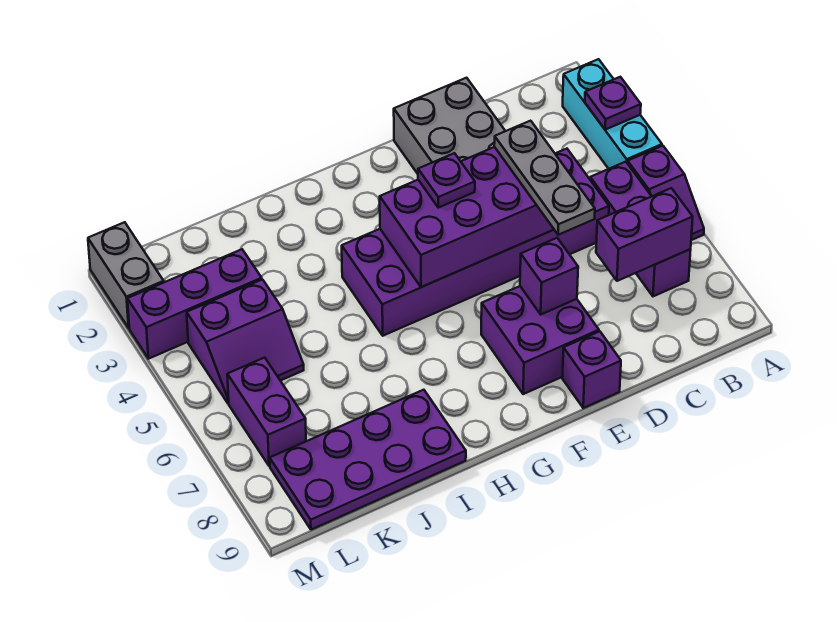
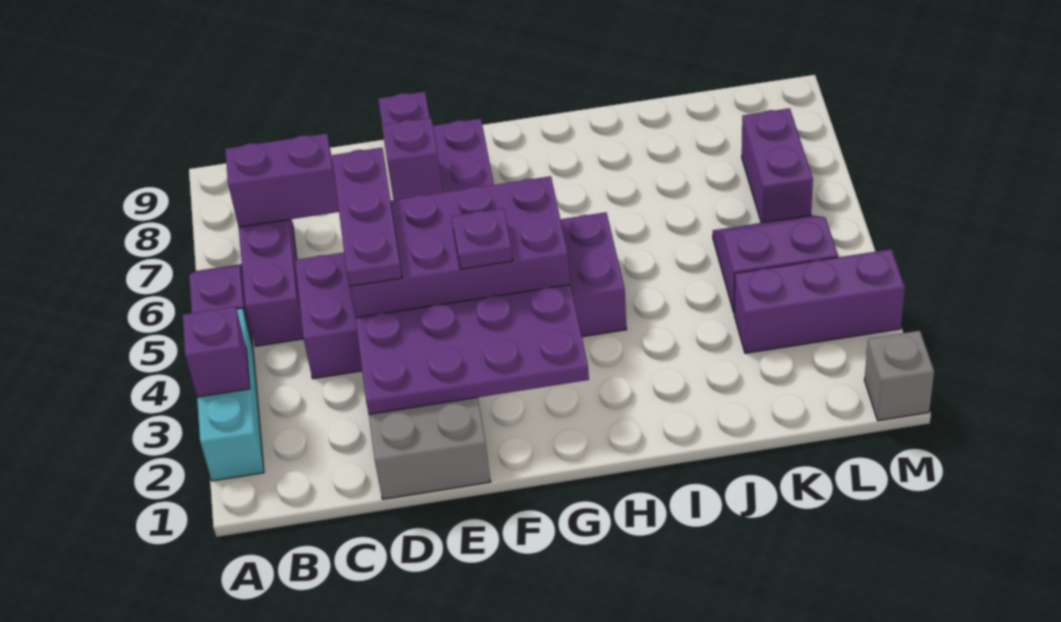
purple plate A3 level 2 -> purple brick A3 level 2
grey plate D4:D6 level 3 -> purple plate D4:D6 level 3
purple plate I8:L9 level 1 -> purple plate D2:G3 level 2
grey brick M1:M2 level 1 -> grey brick M1 level 1

